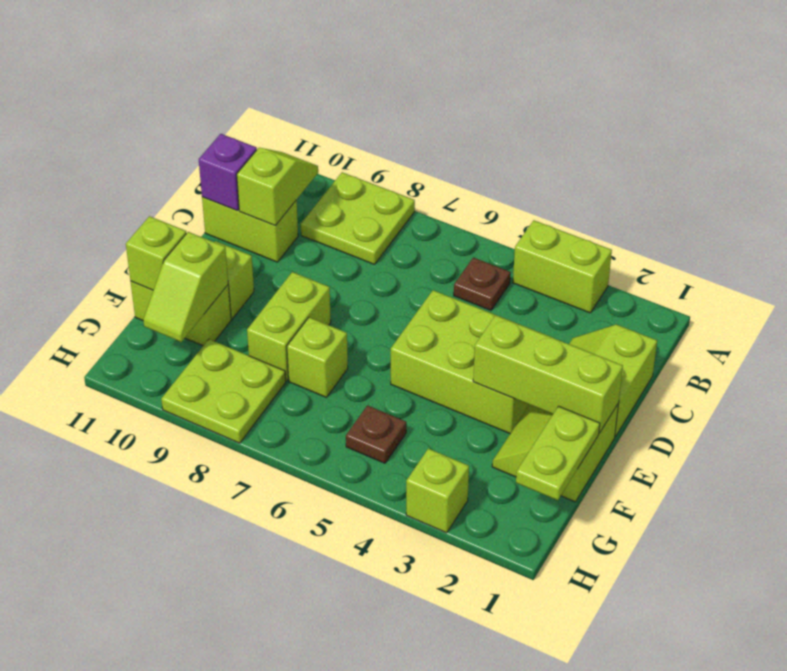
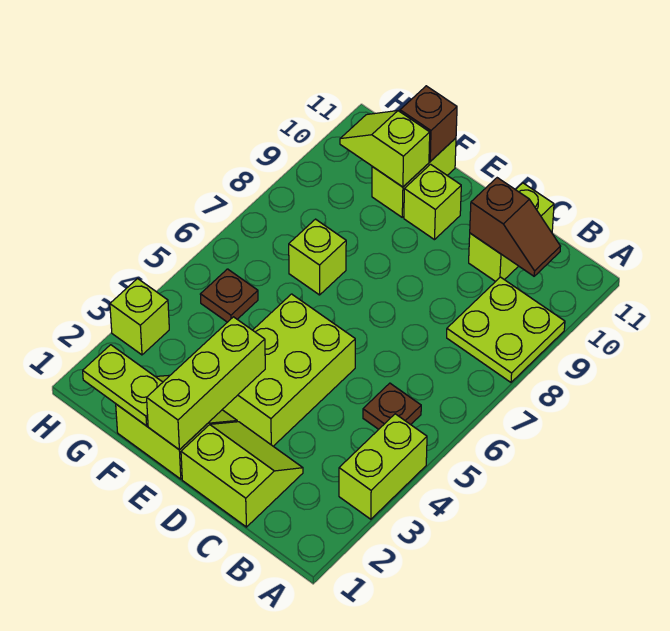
lime slope B10:C10 level 2 top C -> brown slope B10:C10 level 2 top C
purple brick C11 level 2 -> none
lime brick E8:F8 level 1 -> none
lime brick F11 level 2 -> brown brick F11 level 2
lime plate G8:H9 level 1 -> none

